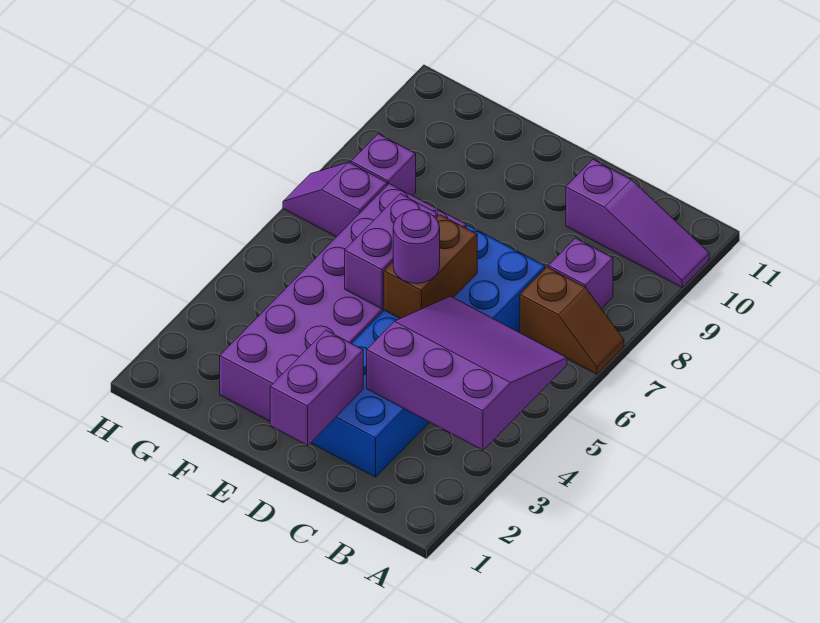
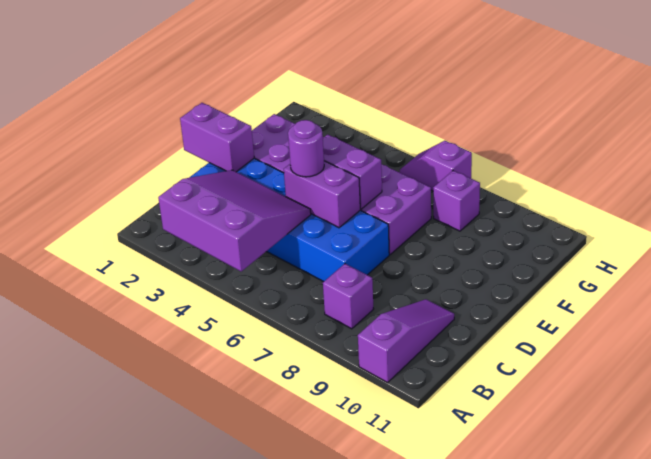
purple slope A3:C5 level 2 top 3 -> purple slope A3:C5 level 2 top A
brown slope A7:B7 level 1 top B -> none
purple slope A10:C10 level 1 top C -> purple slope A10:C10 level 1 top A
brown brick D5:D6 level 2 -> purple brick D5:D6 level 2
purple slope G7:H7 level 1 top G -> purple slope H6:H7 level 1 top 7

